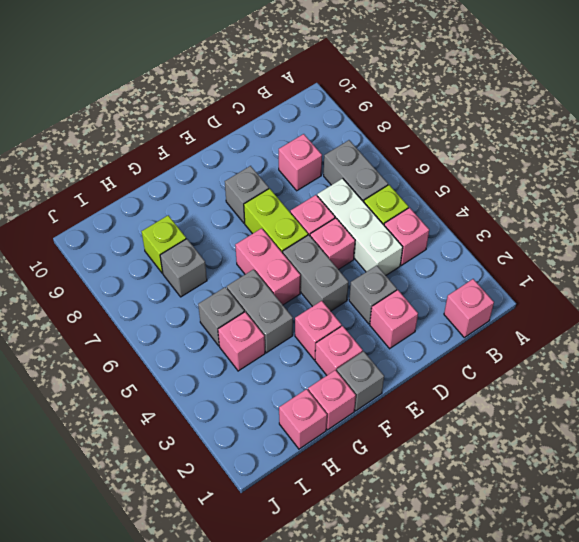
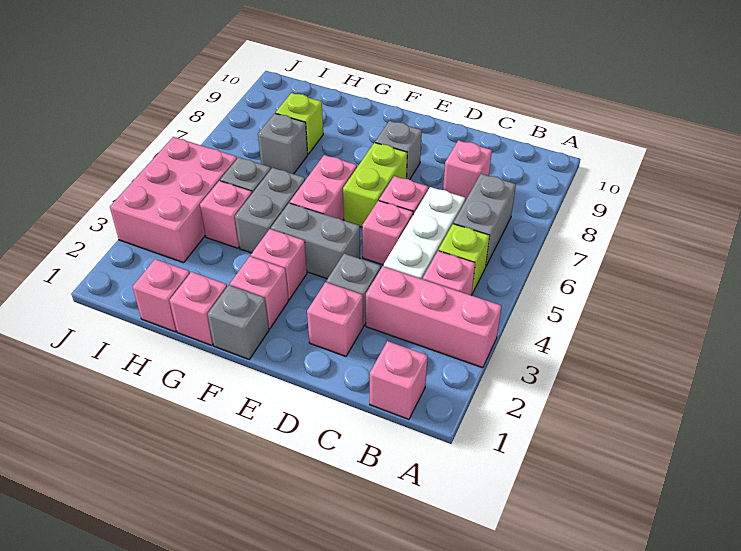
none -> pink brick A3:C3 level 1
grey brick E4:E5 level 1 -> grey brick E4:F4 level 1
none -> pink brick I3:J5 level 1

